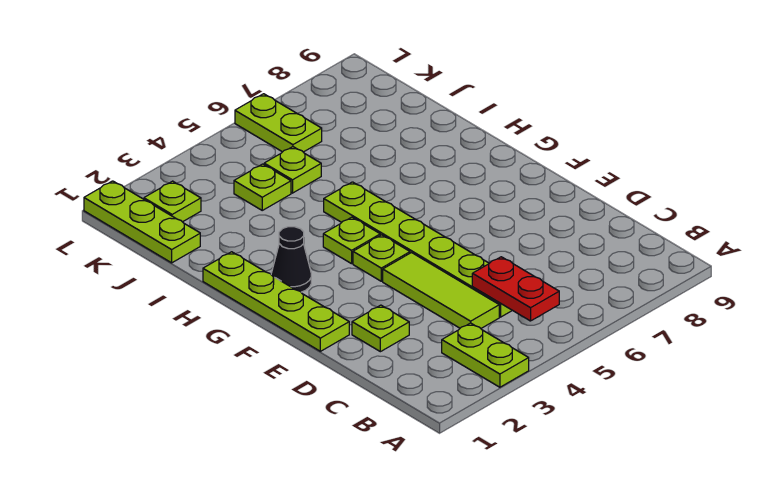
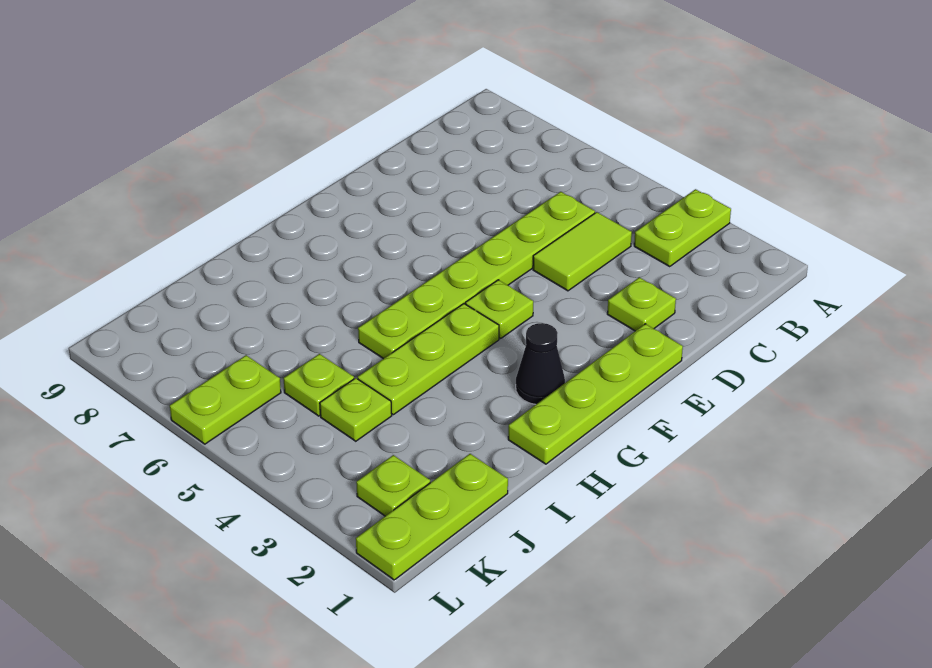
red plate B5:C5 level 2 -> none
lime tile C4:E4 level 1 -> lime tile C4:D4 level 1
lime plate G4 level 1 -> lime plate G4:I4 level 1

